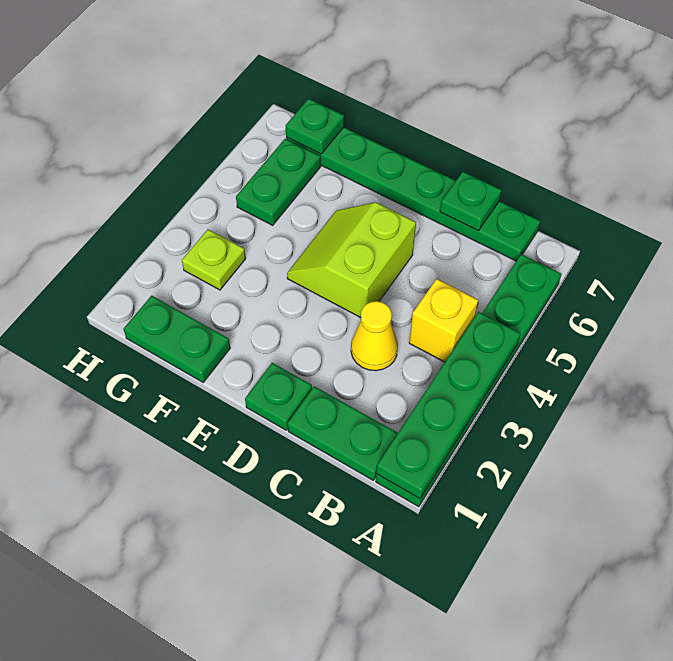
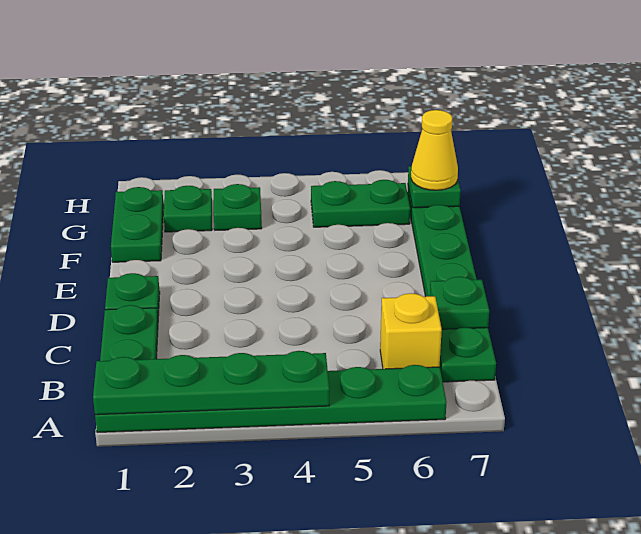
yellow brick B4 level 1 -> yellow brick B6 level 1
yellow cone C3 level 1 -> yellow cone G7 level 3
lime slope D4:E5 level 1 top D -> none
none -> green plate G2 level 1
lime plate G3 level 1 -> green plate G3 level 1

